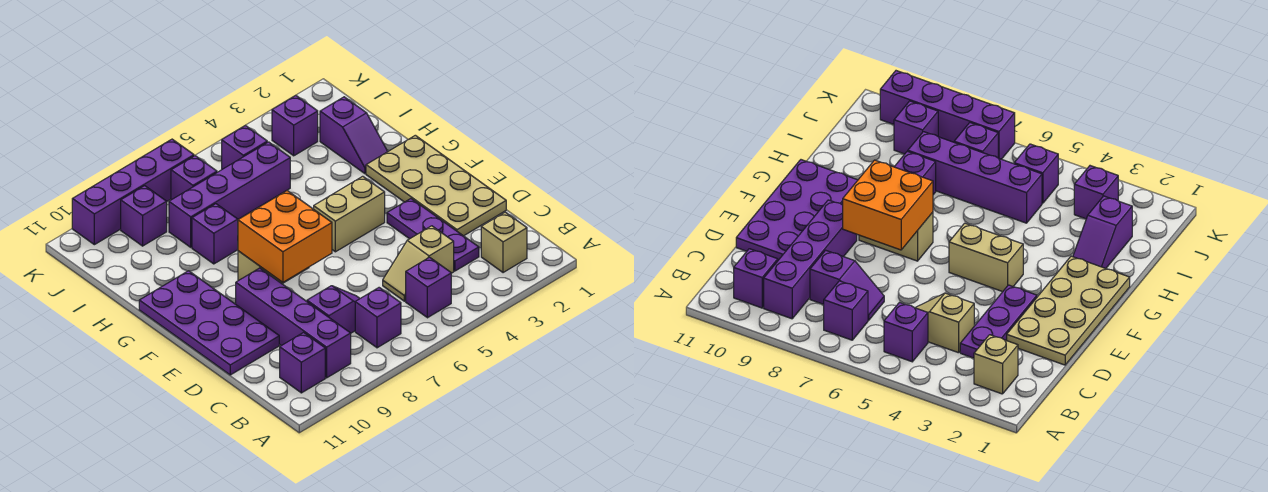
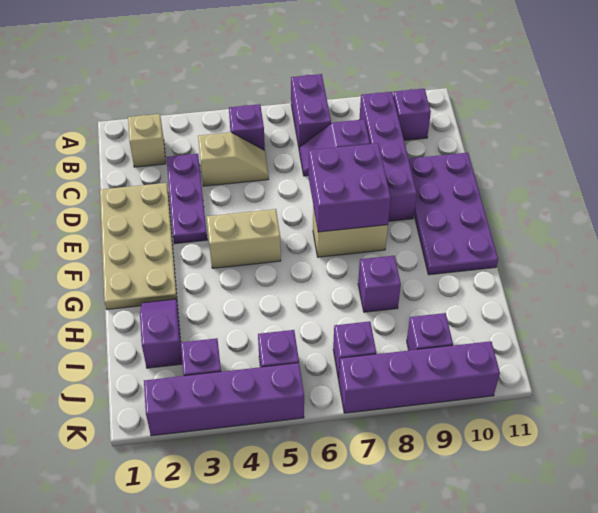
purple brick B7 level 1 -> purple brick A7:B7 level 1
orange brick E7:F8 level 2 -> purple brick E7:F8 level 2
purple brick I5:I8 level 1 -> purple brick K2:K5 level 1

